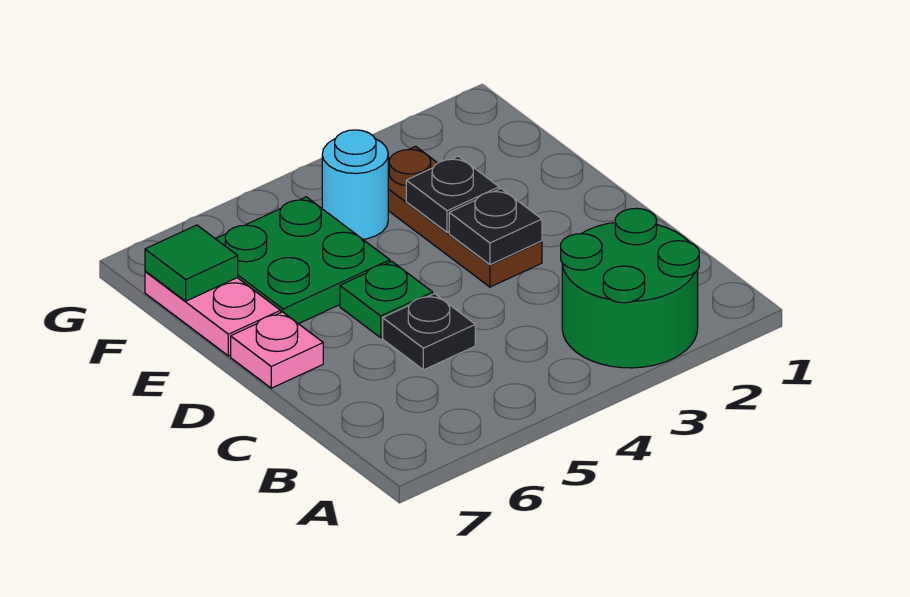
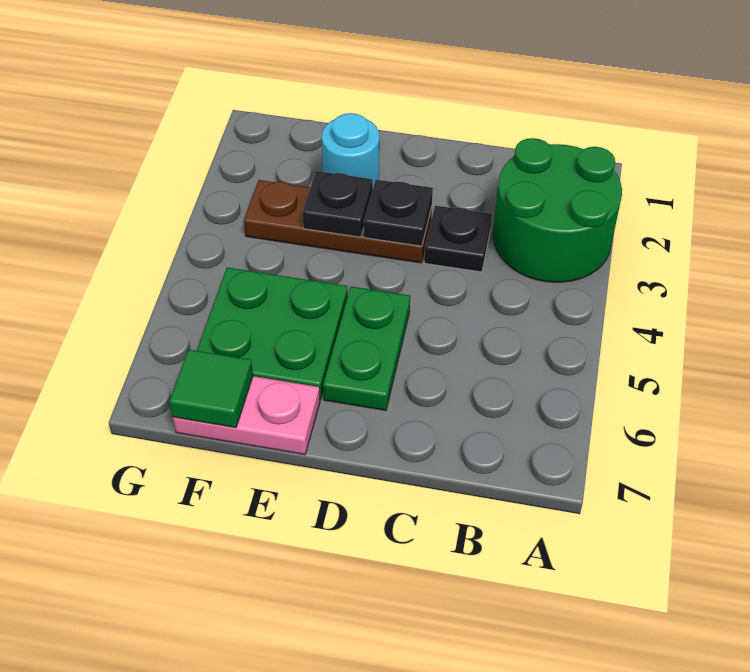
black plate C5 level 1 -> black plate C3 level 1
green plate D5 level 1 -> green plate D5:D6 level 1
pink plate D7 level 1 -> none
cyan round brick F4 level 1 -> cyan round brick E2 level 1

